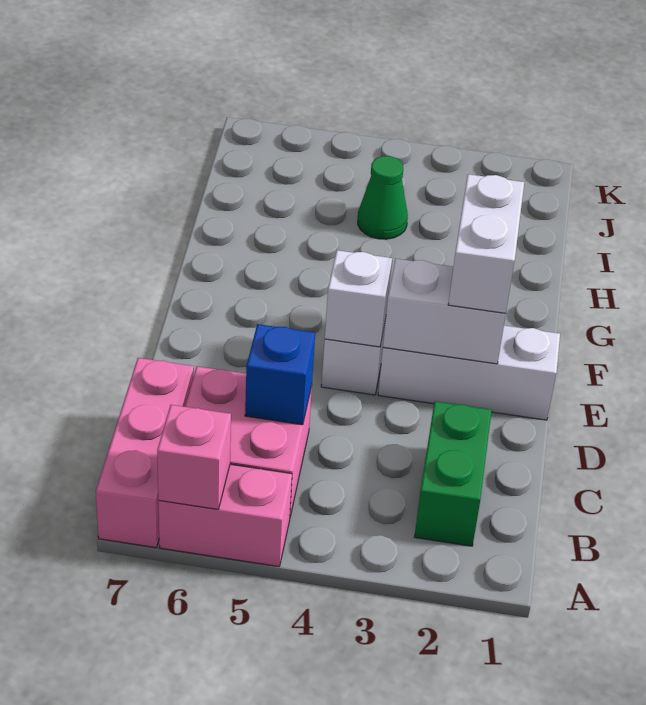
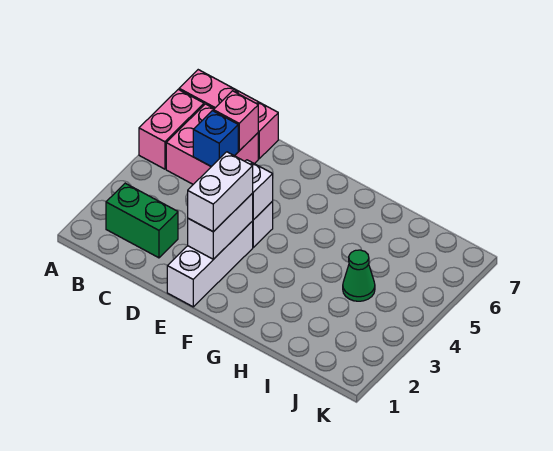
pink brick A6 level 2 -> pink brick C6 level 2
white brick E2:F2 level 3 -> white brick E2:E3 level 3

